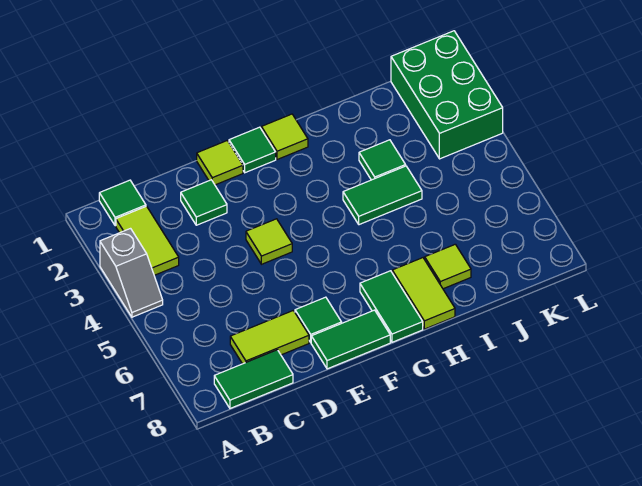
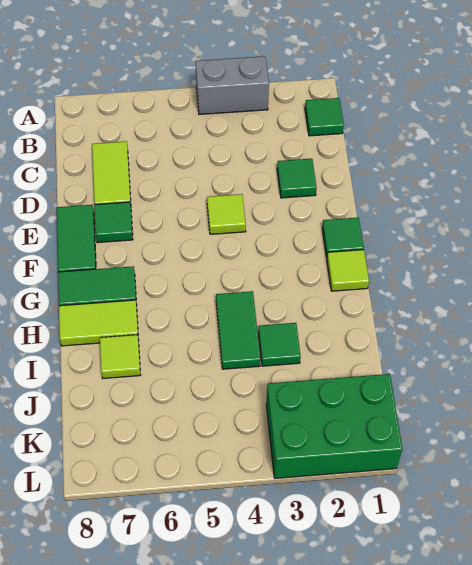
grey slope A3:A4 level 1 top 3 -> grey brick A3:A4 level 1
lime tile B2:B3 level 1 -> none
green tile B8:C8 level 1 -> none
lime tile E1 level 1 -> none

